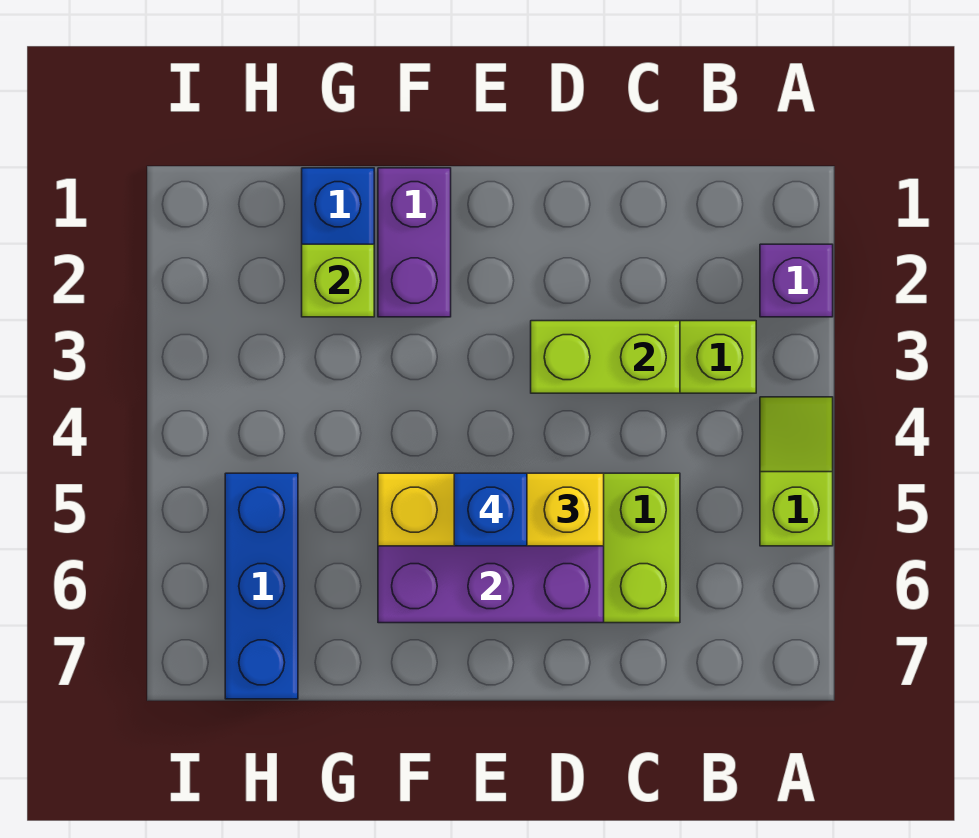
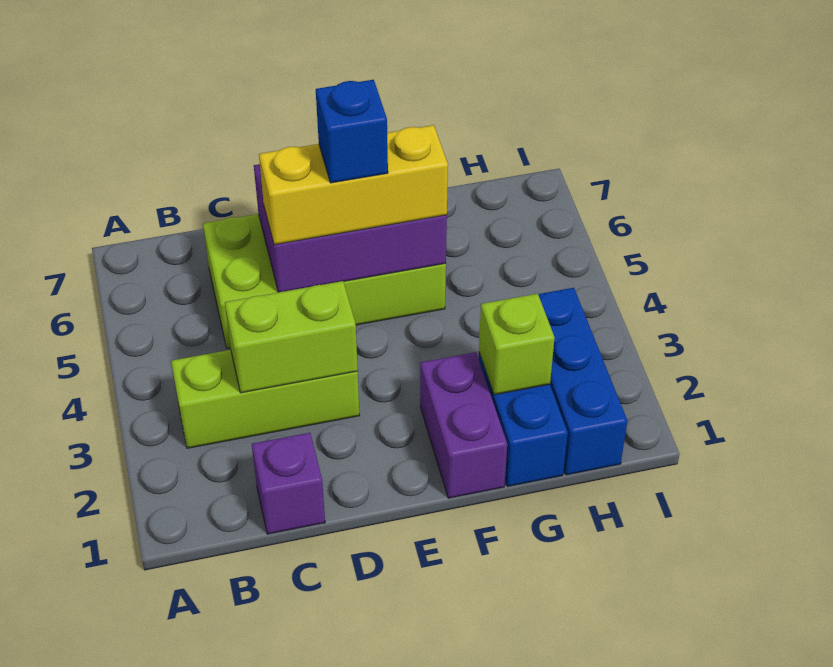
purple brick A2 level 1 -> purple brick C1 level 1
lime slope A4:A5 level 1 top 5 -> none
blue brick H5:H7 level 1 -> blue brick H1:H3 level 1

